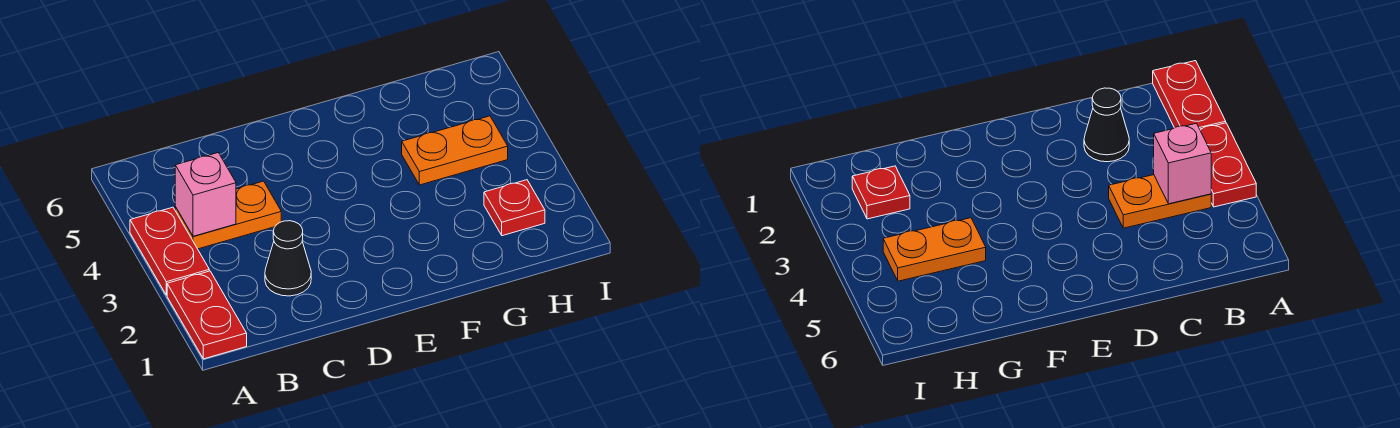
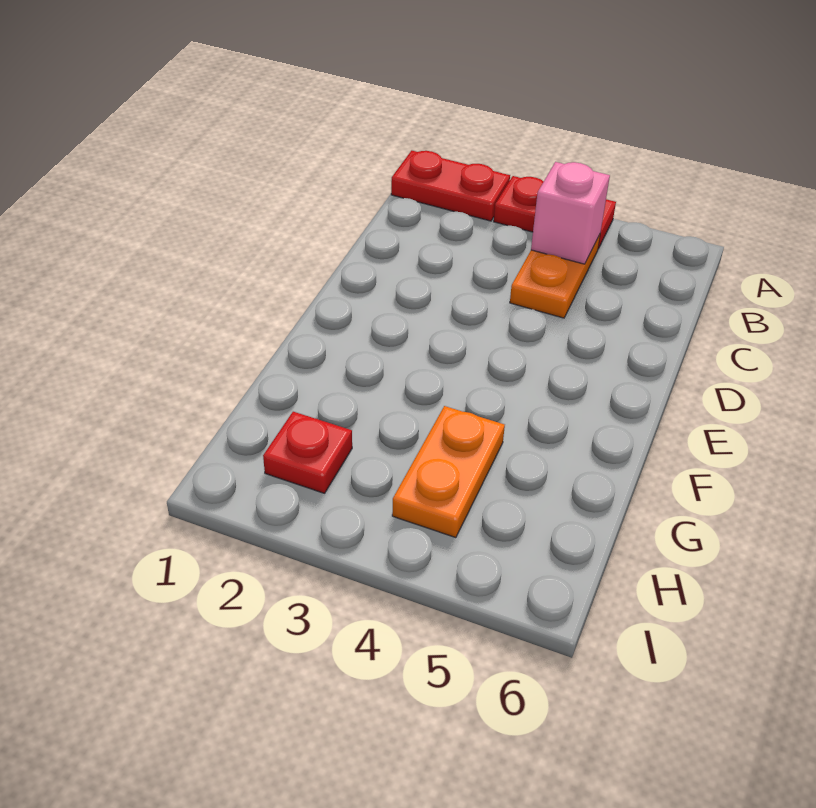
black cone C2 level 1 -> none

